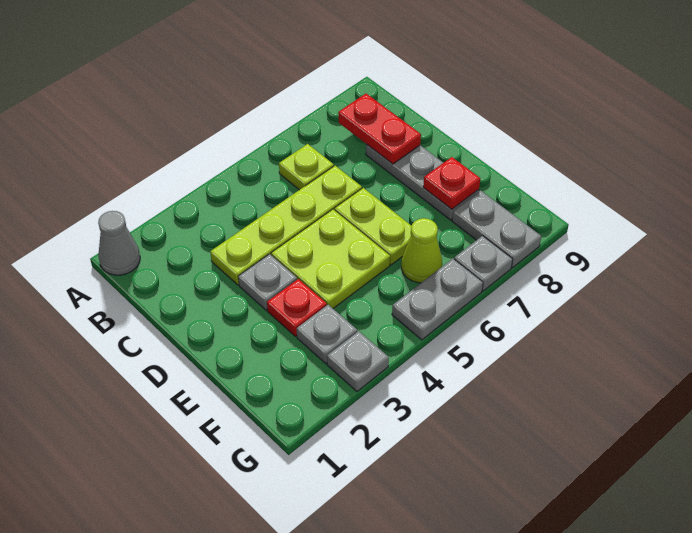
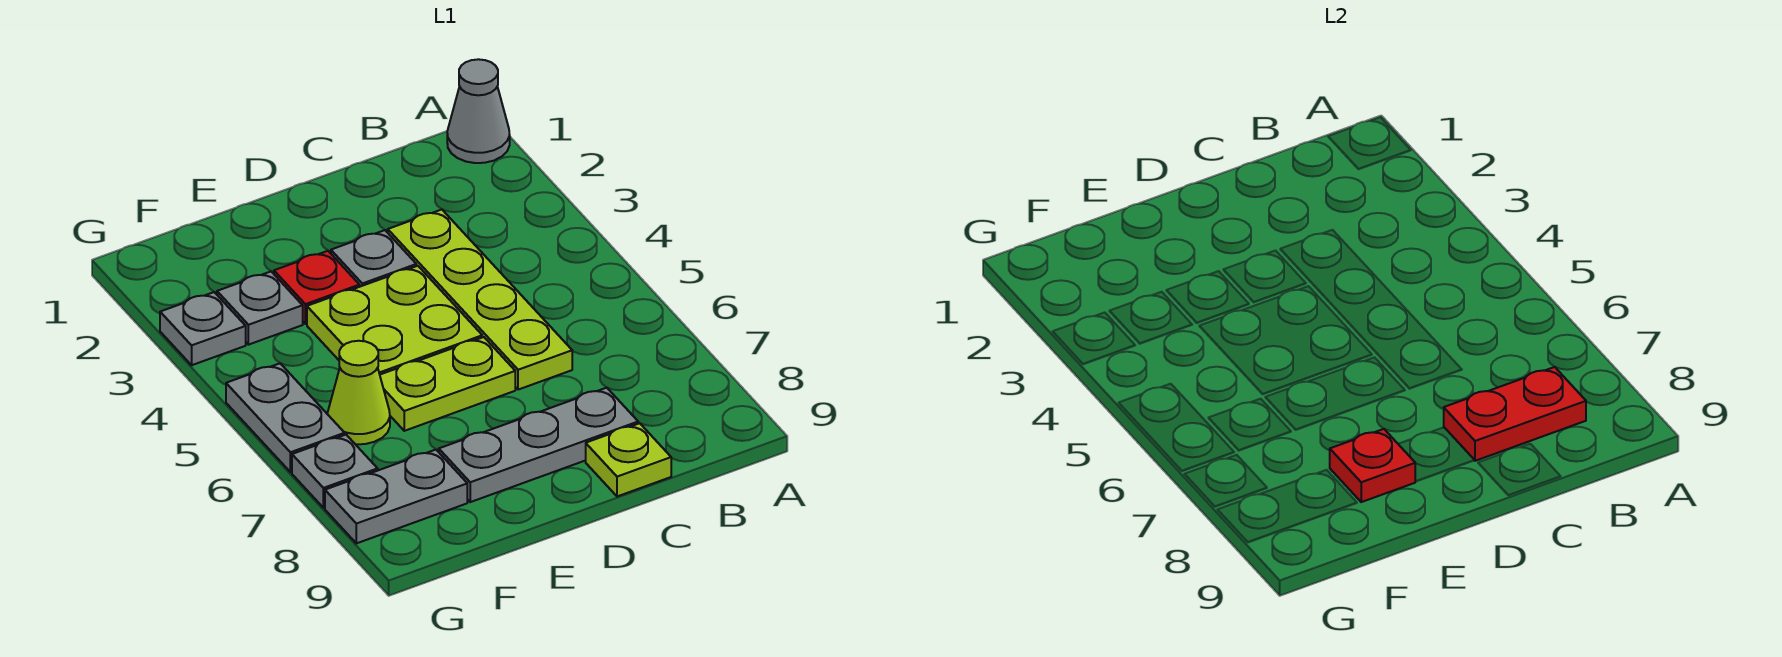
lime plate B6 level 1 -> lime plate C9 level 1

